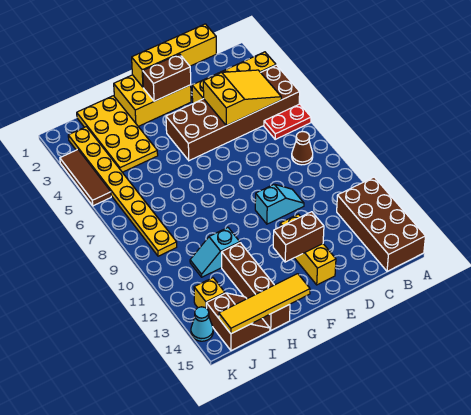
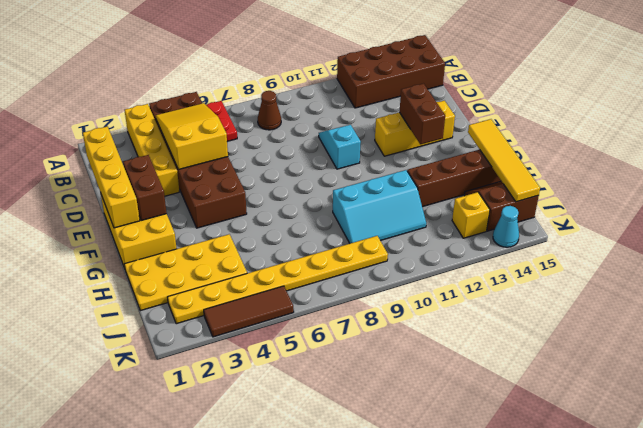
cyan slope H11:I11 level 1 top H -> cyan slope H9:I11 level 1 top H

